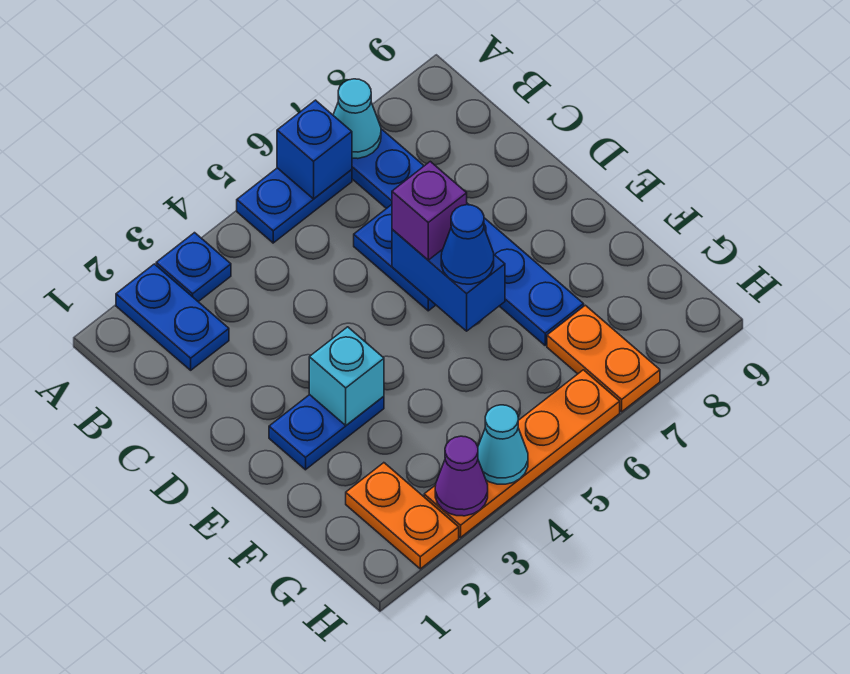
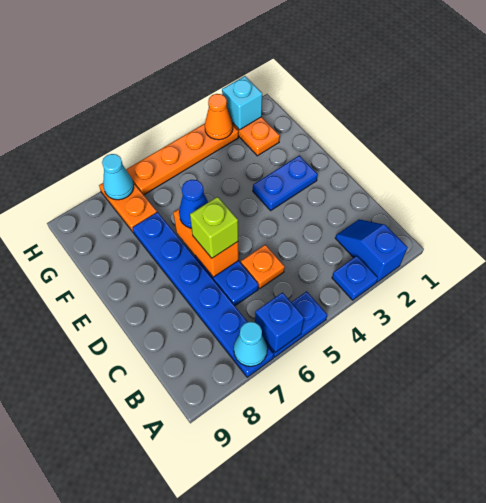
blue plate A2:B2 level 1 -> blue slope A2:B2 level 1 top A
none -> orange plate C5 level 1
blue brick D6:E6 level 2 -> orange brick D6:E6 level 2
purple brick D6 level 3 -> lime brick D6 level 3
cyan brick E3 level 2 -> cyan brick H2 level 2
purple cone H3 level 2 -> orange cone H3 level 2
cyan cone H4 level 2 -> cyan cone H7 level 2

